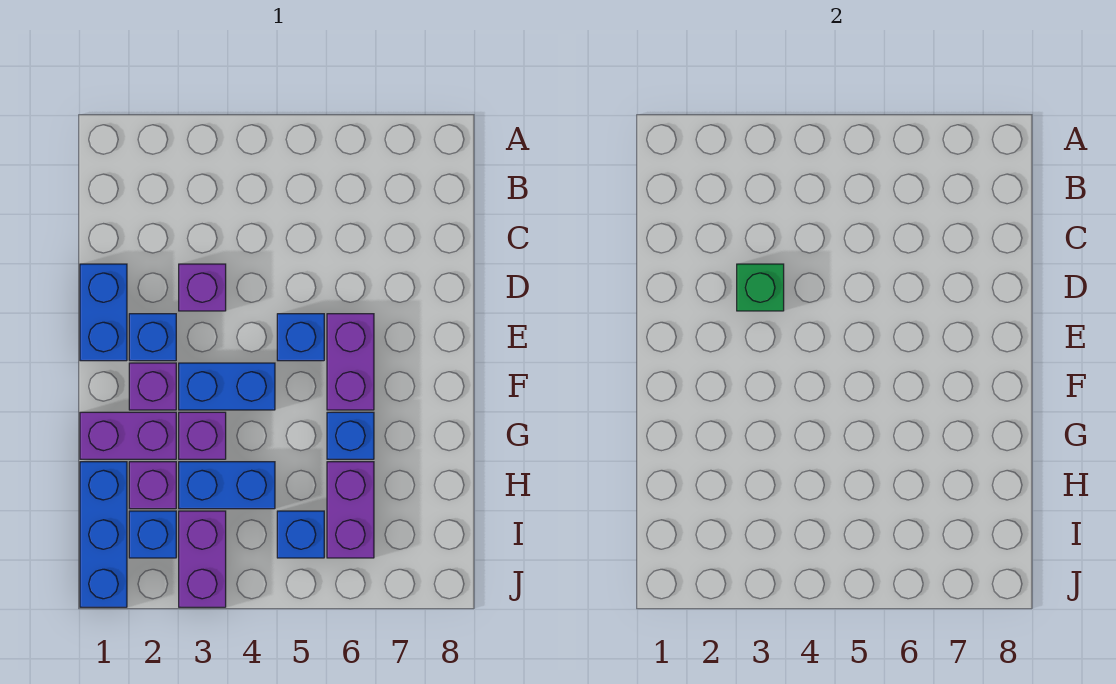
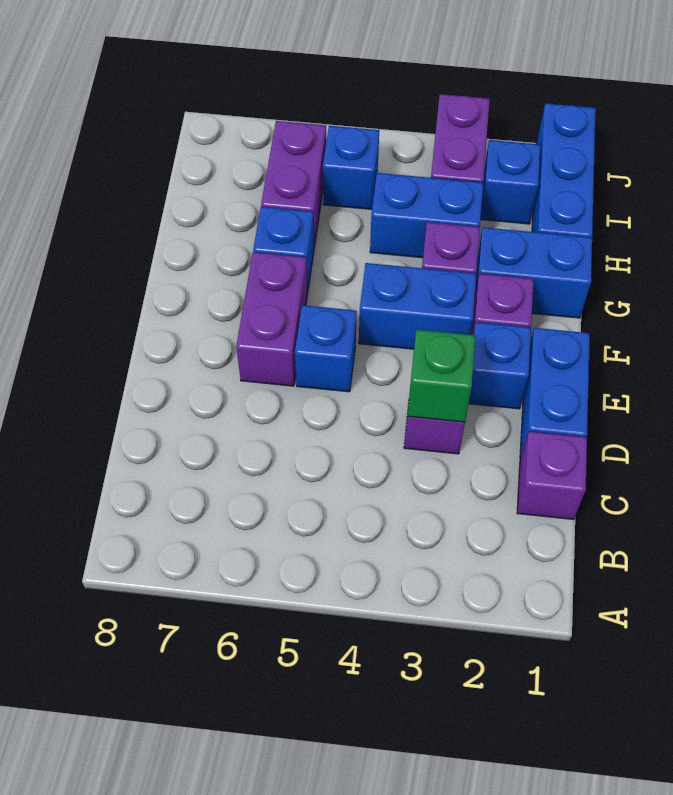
purple brick G1:G2 level 1 -> blue brick G1:G2 level 1
purple brick H2 level 1 -> purple brick C1 level 1

